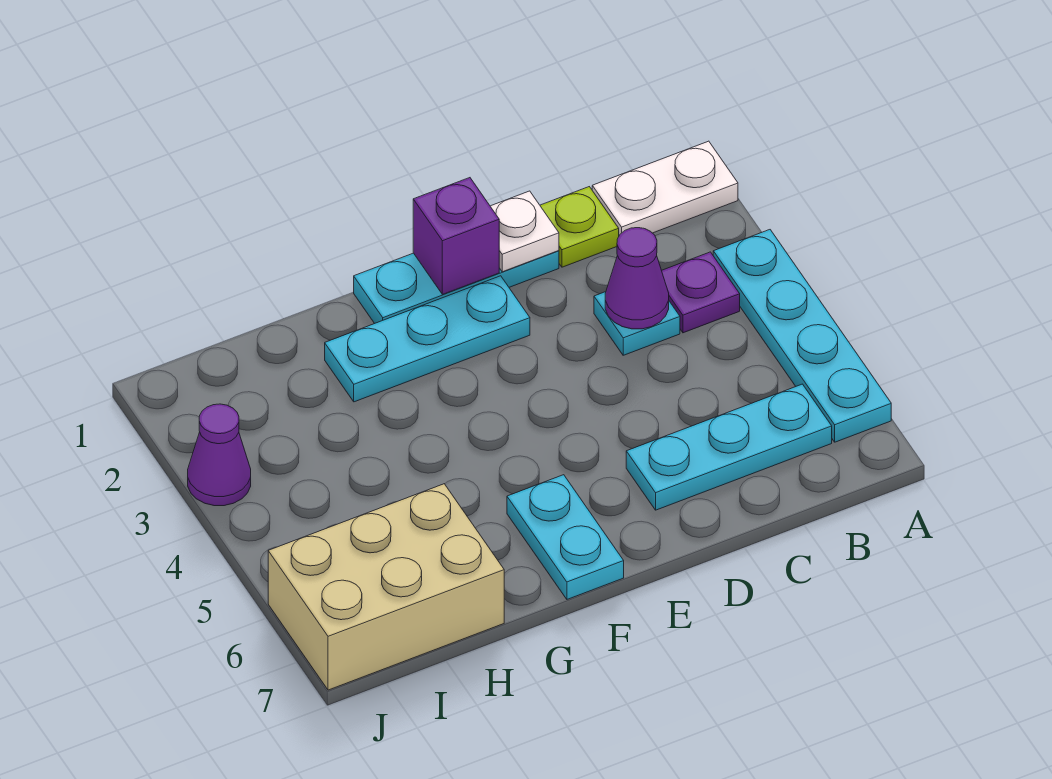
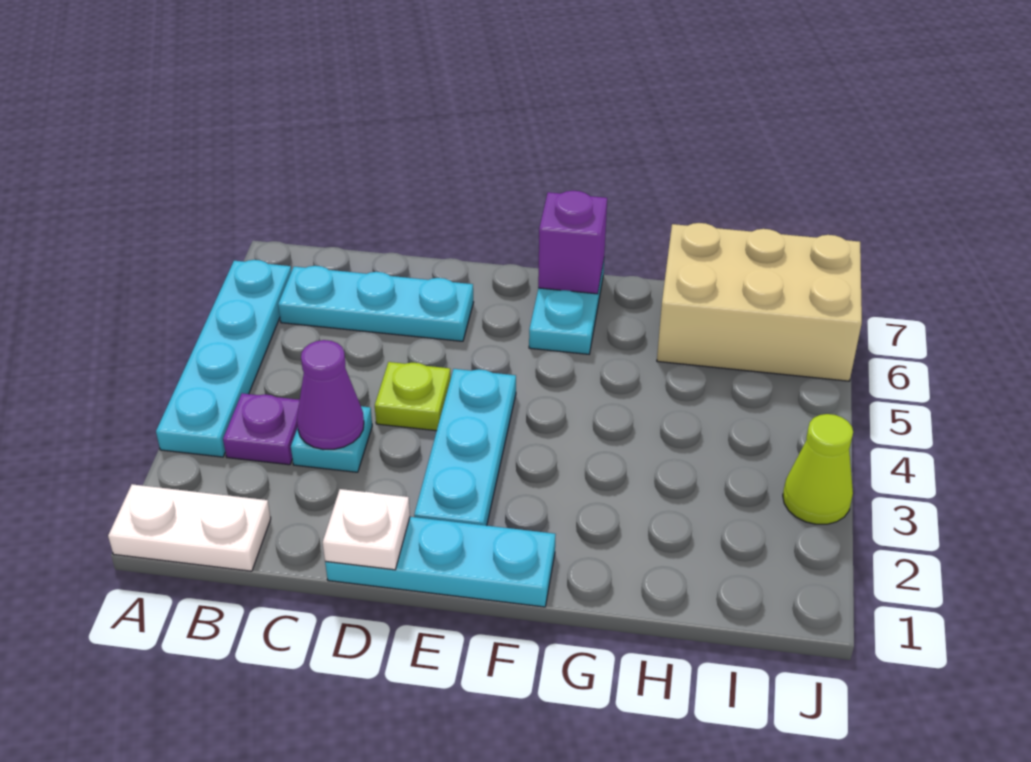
lime plate C1 level 1 -> lime plate D4 level 1
purple brick E1 level 2 -> purple brick F7 level 2
cyan plate E2:G2 level 1 -> cyan plate E2:E4 level 1
purple cone J3 level 1 -> lime cone J3 level 1

